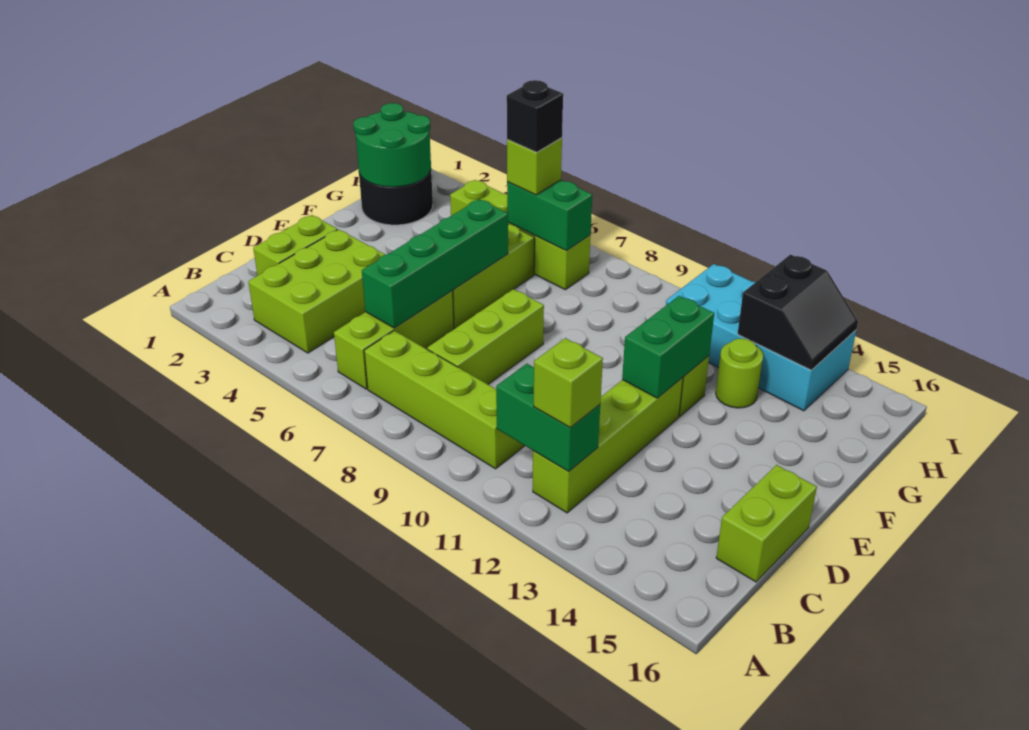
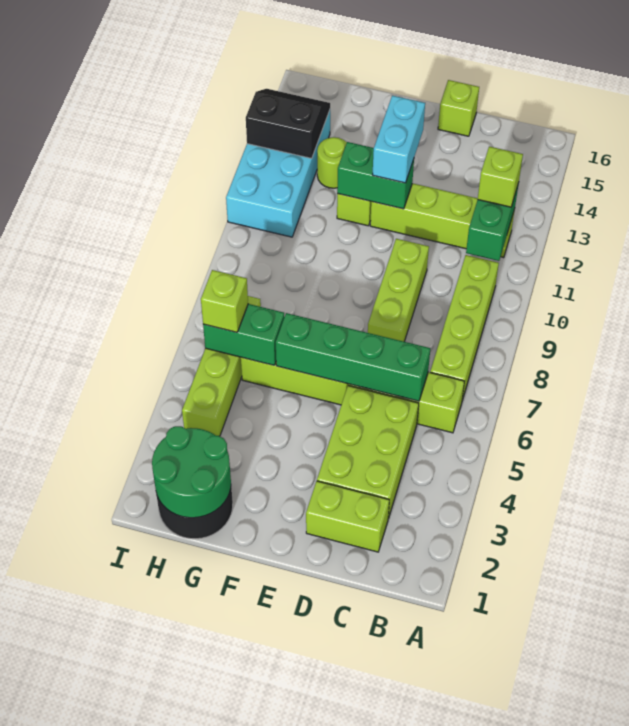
lime brick B3:D4 level 1 -> lime brick C3:D5 level 1
lime brick C8:E8 level 1 -> lime brick D8:D10 level 1
lime brick C16:D16 level 1 -> lime brick D16 level 1
none -> cyan brick E12:E13 level 3
green brick H6:H7 level 2 -> green brick G6:H6 level 2
black brick H6 level 4 -> none

